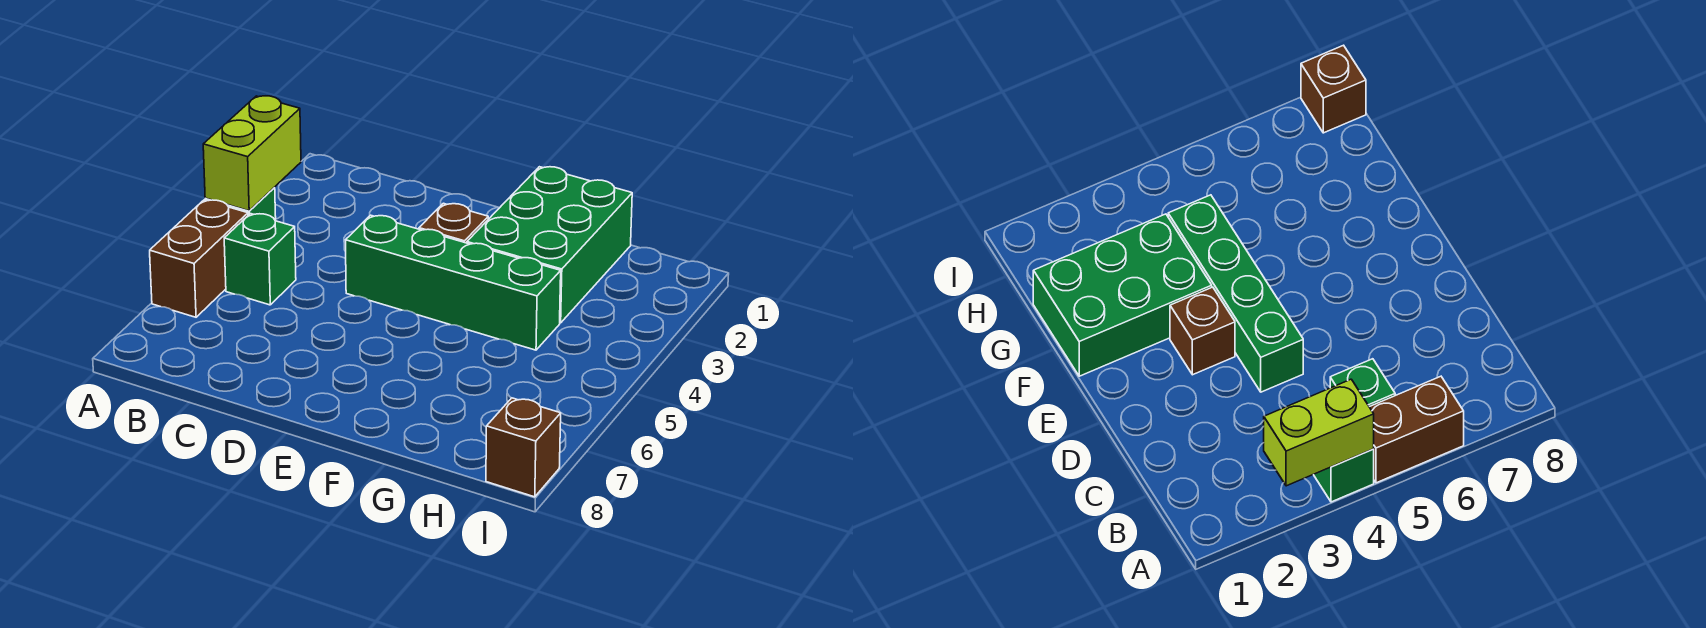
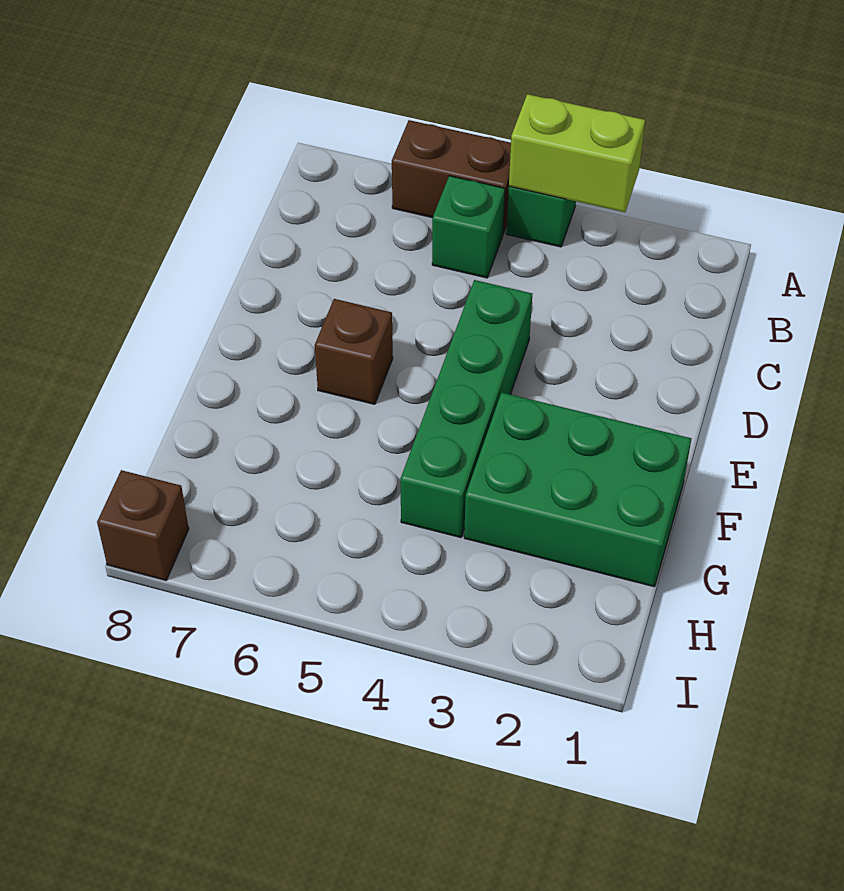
brown brick E3 level 1 -> brown brick E6 level 1

